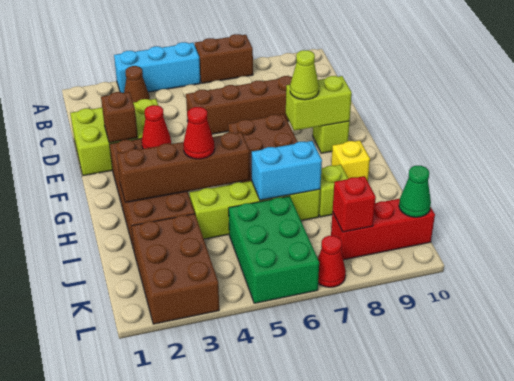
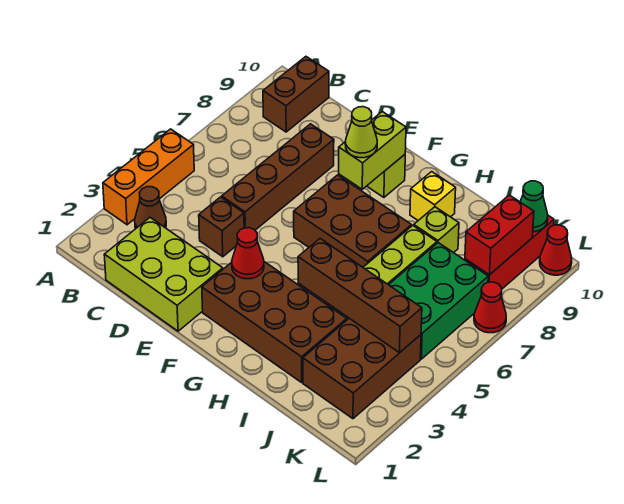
cyan brick A3:A5 level 1 -> orange brick A3:A5 level 1
brown brick A6:A7 level 1 -> brown brick B9:B10 level 1
lime brick D1:E3 level 1 -> lime brick C1:E2 level 1
brown brick E2 level 2 -> brown brick D4 level 1
brown brick H2:H5 level 2 -> brown brick H4:K4 level 2
red cone H4 level 3 -> red cone L10 level 1
cyan brick I6:I7 level 2 -> none
brown brick J2:L3 level 1 -> brown brick J2:K4 level 1
green brick J5:L6 level 1 -> green brick J5:K7 level 1
red brick K8 level 2 -> red brick K8:K9 level 2

